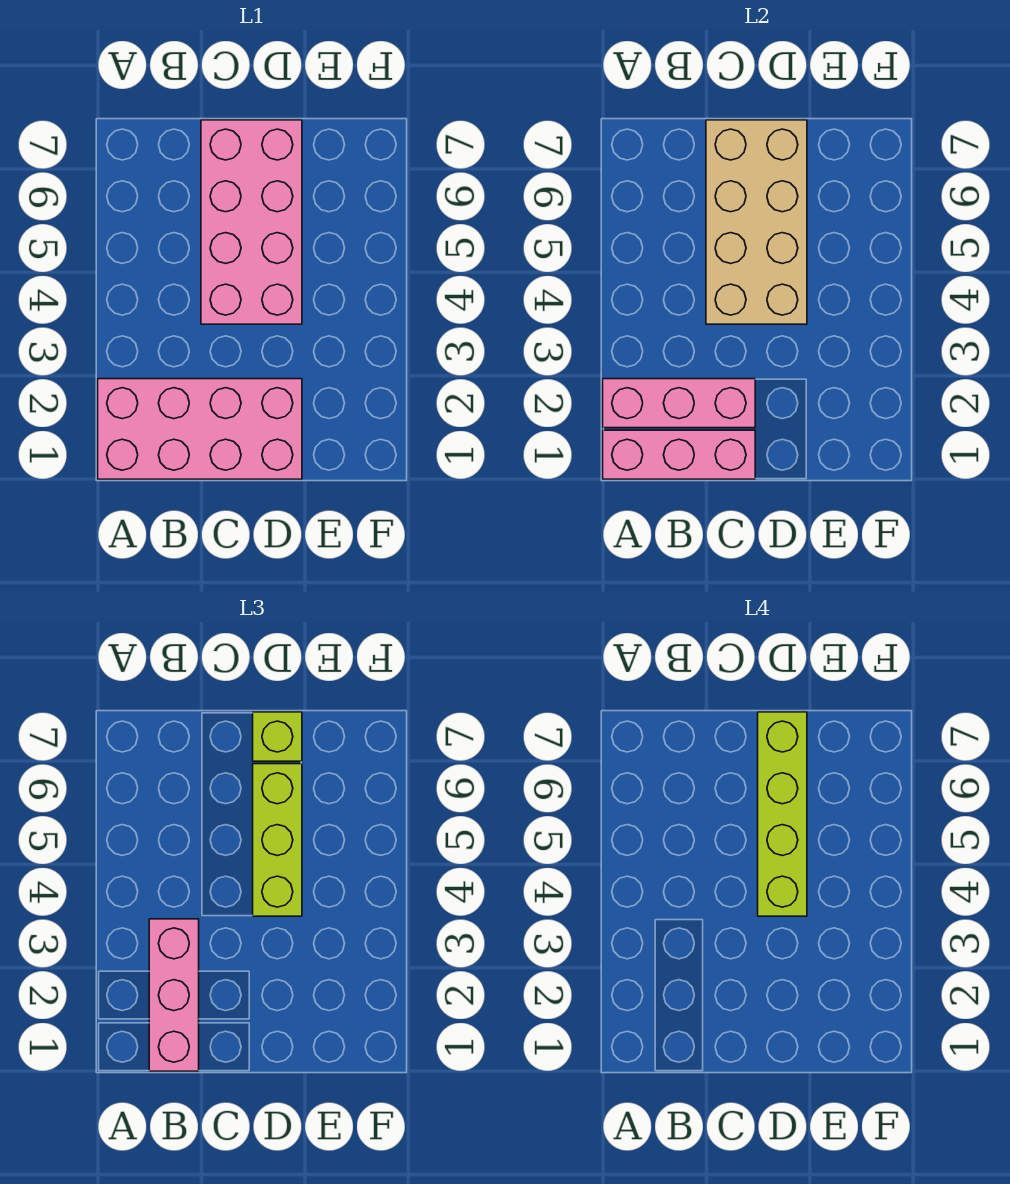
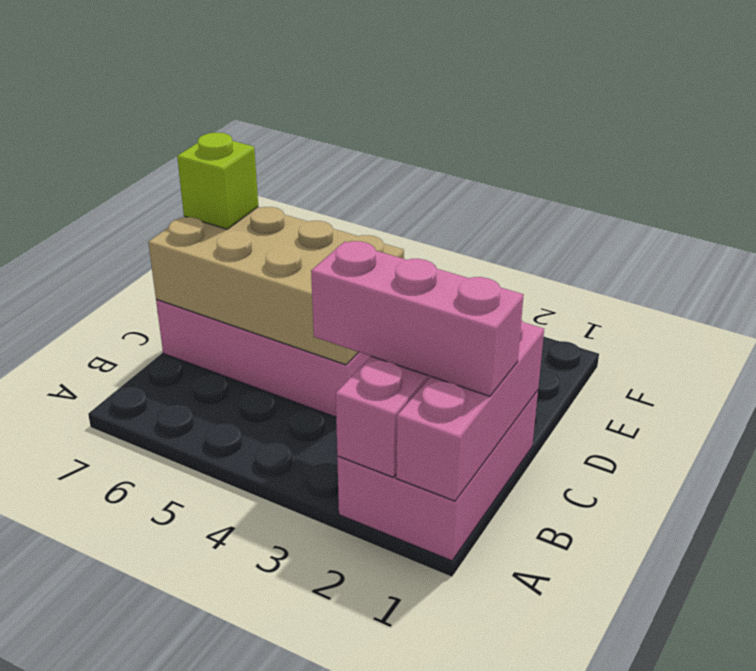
pink brick A1:D2 level 1 -> pink brick A1:C2 level 1
lime brick D4:D6 level 3 -> none
lime brick D4:D7 level 4 -> none

